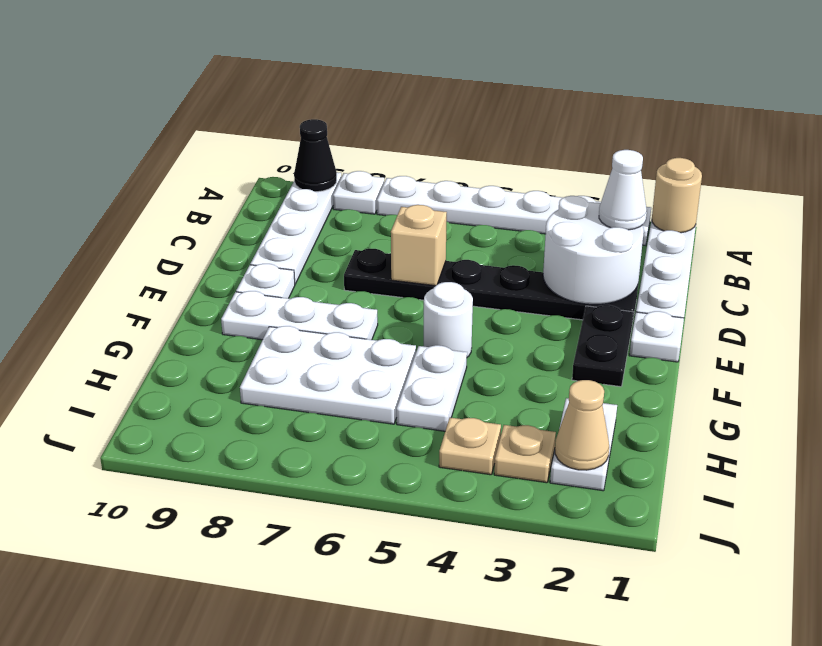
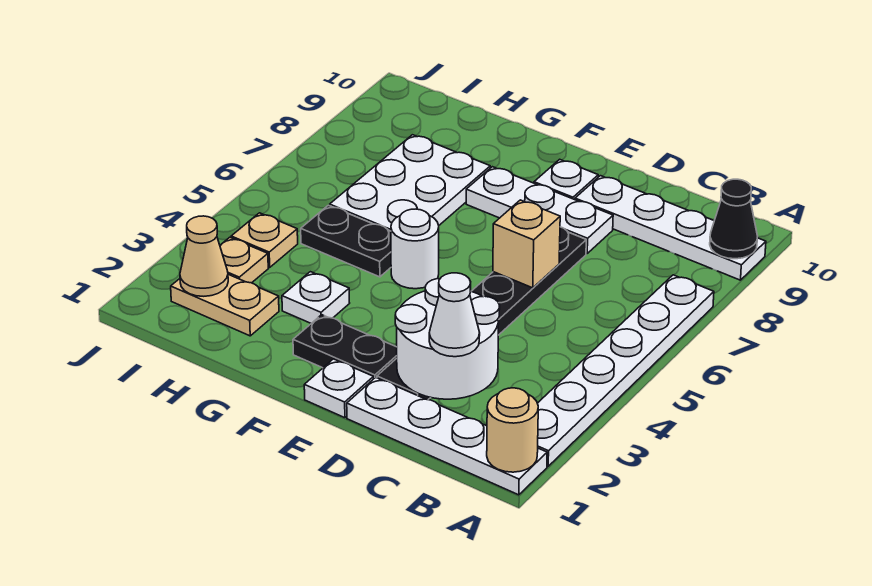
white plate A8 level 1 -> white plate G3 level 1
white plate F7:F9 level 1 -> white plate D8:F8 level 1
white plate G5:H5 level 1 -> black plate G5:H5 level 1
white plate H2:I2 level 1 -> tan plate H2:I2 level 1

